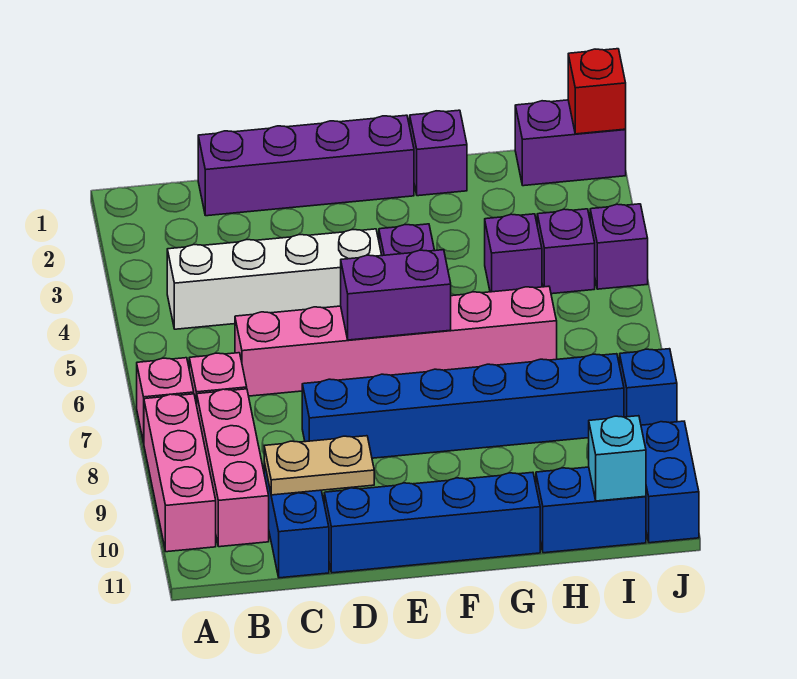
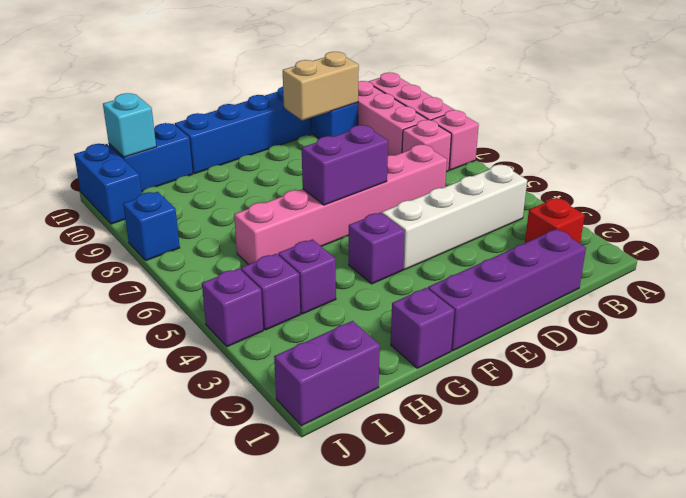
tan plate C10:D10 level 2 -> tan brick C10:D10 level 2
blue brick D8:I8 level 1 -> none
red brick J1 level 2 -> red brick B2 level 1

